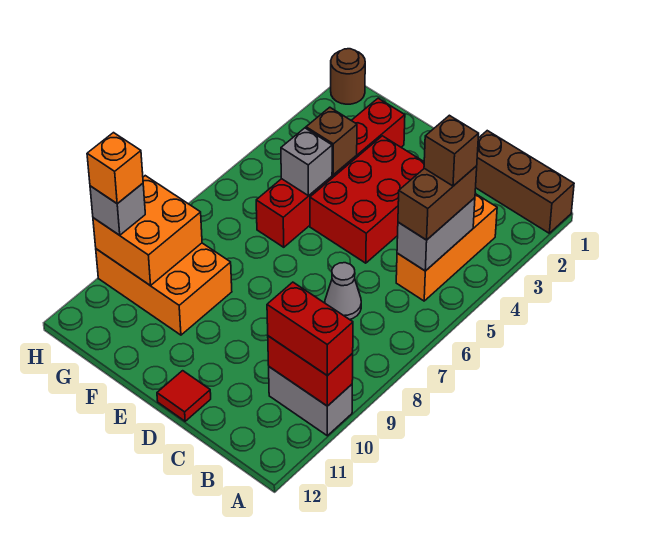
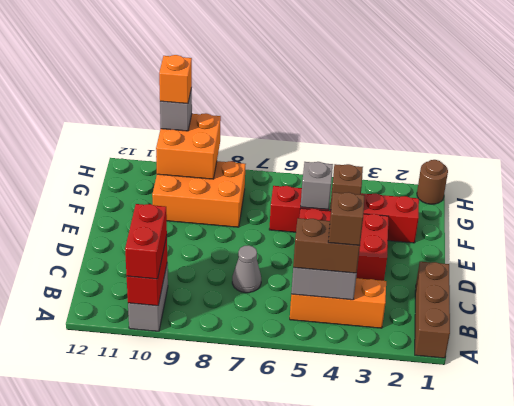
red tile D12 level 1 -> none
orange brick F9:H10 level 1 -> orange brick F8:G10 level 1

